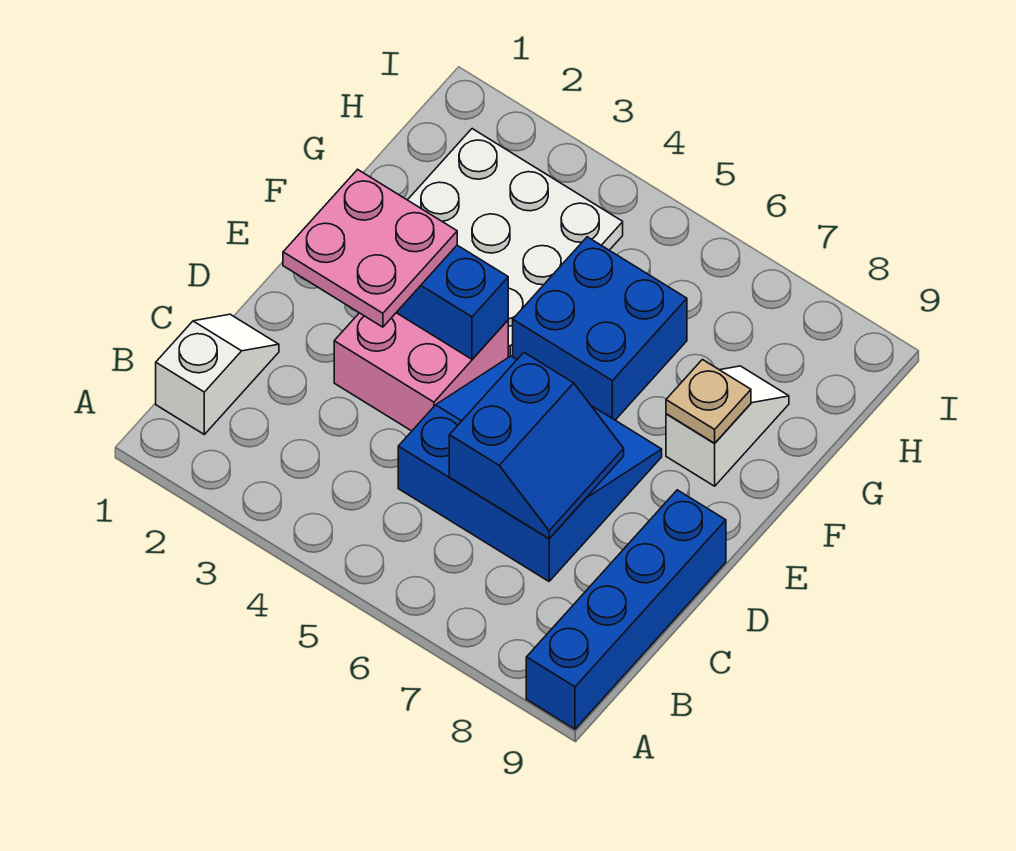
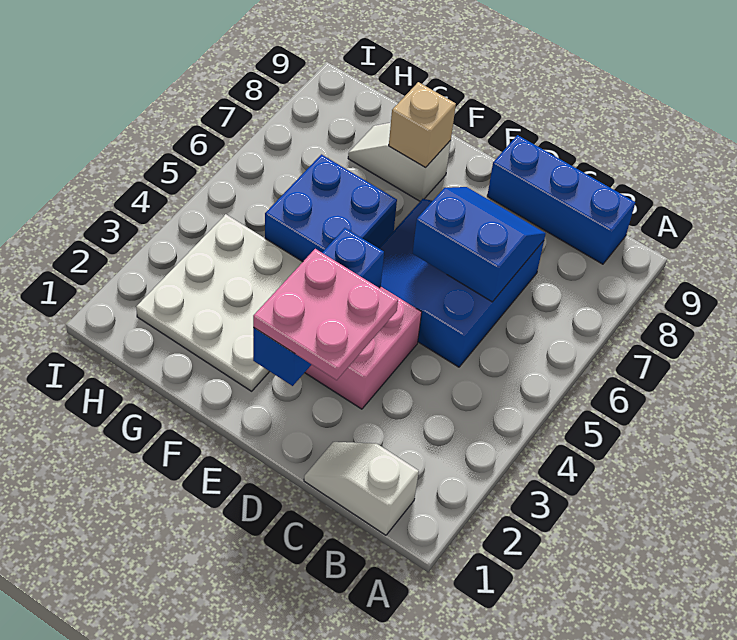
blue brick A9:D9 level 1 -> blue brick B9:D9 level 1
tan plate F8 level 2 -> tan brick F8 level 2

